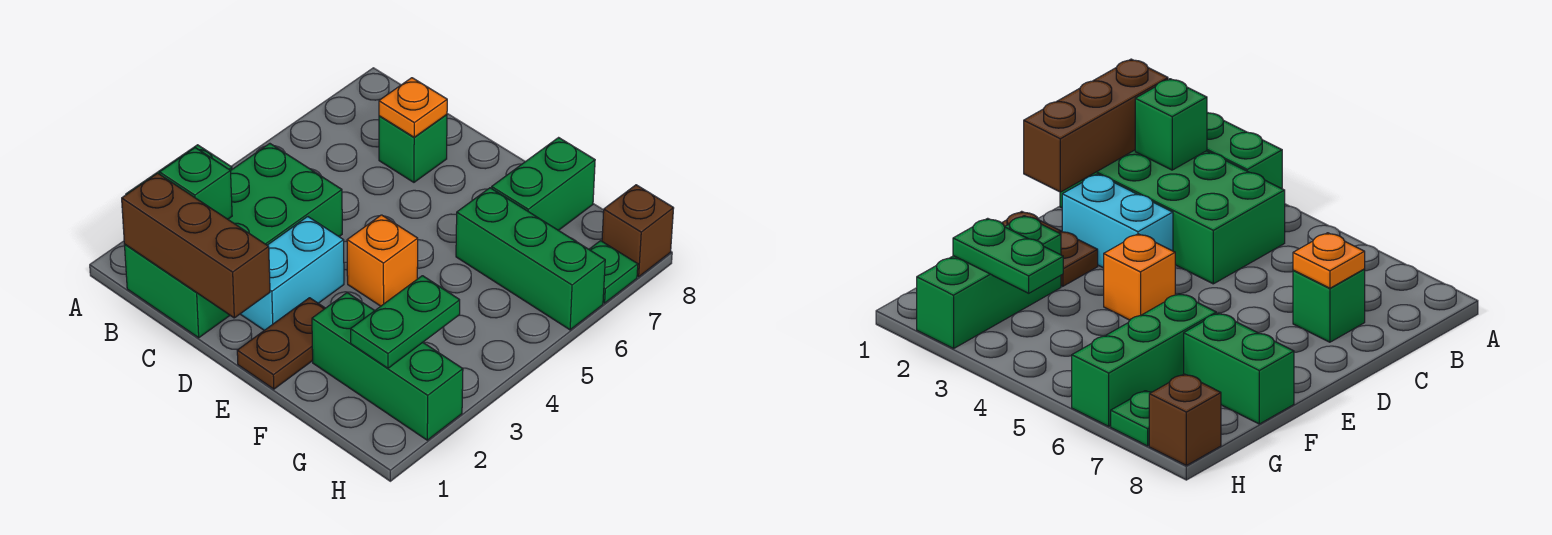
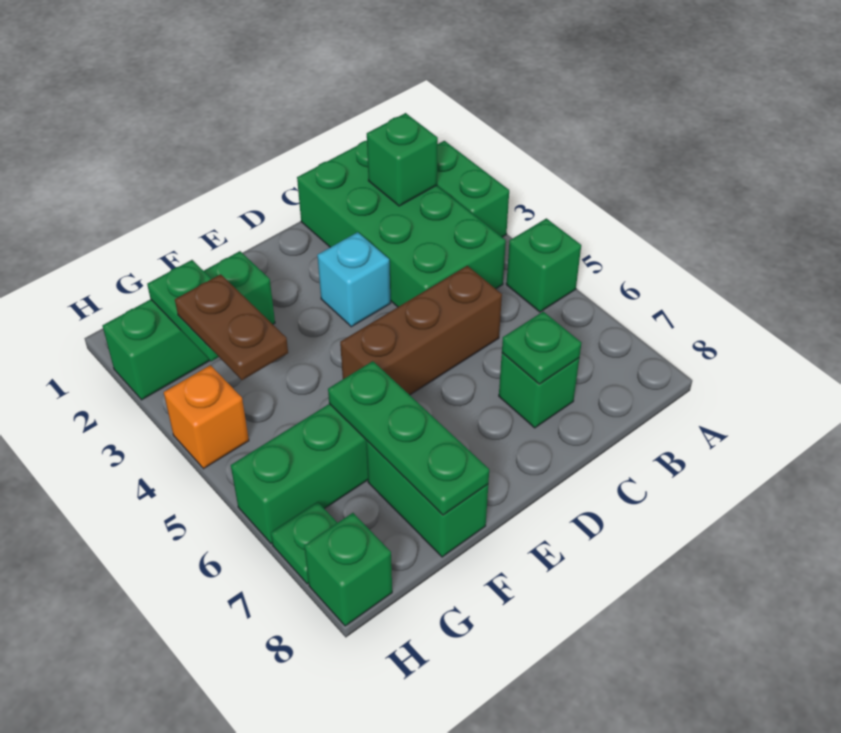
none -> green brick A5 level 1
brown brick B1:D1 level 2 -> brown brick C5:E5 level 1
orange plate C7 level 2 -> green plate C7 level 2
cyan brick D2:D3 level 1 -> cyan brick D3 level 1
brown plate E1:E2 level 1 -> brown plate G3:G4 level 3
orange brick E4 level 1 -> orange brick H4 level 1
none -> green plate F6:F8 level 2
brown brick H8 level 1 -> green brick H8 level 1

